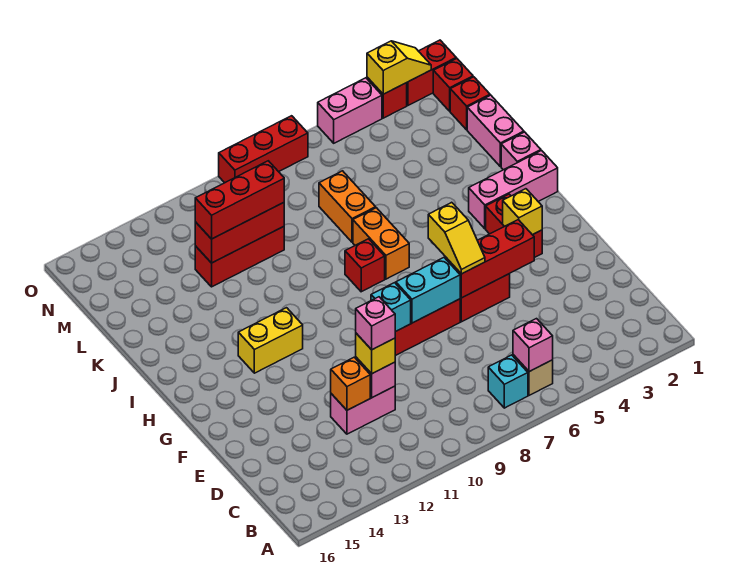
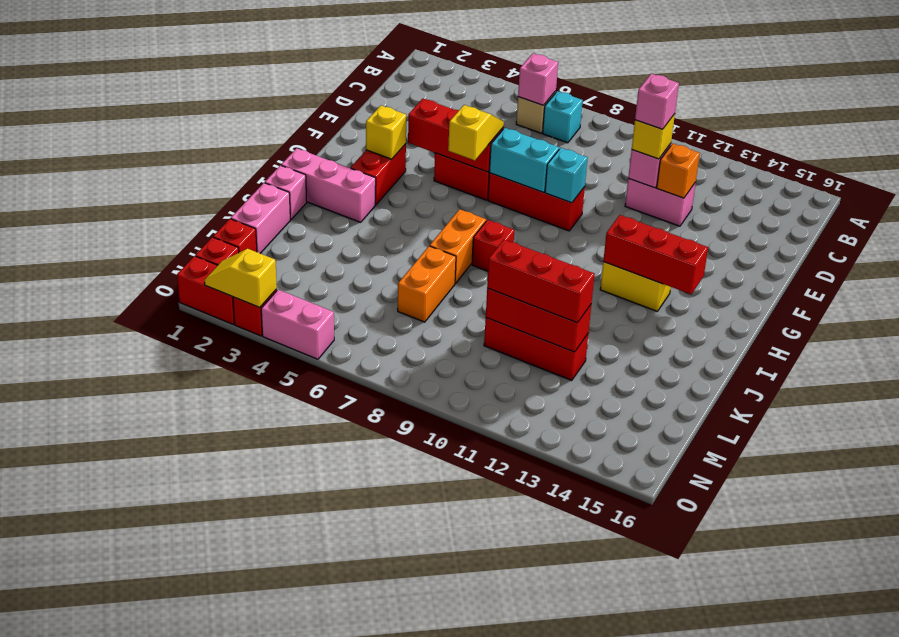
red brick O7:O9 level 1 -> red brick H12:H14 level 2

